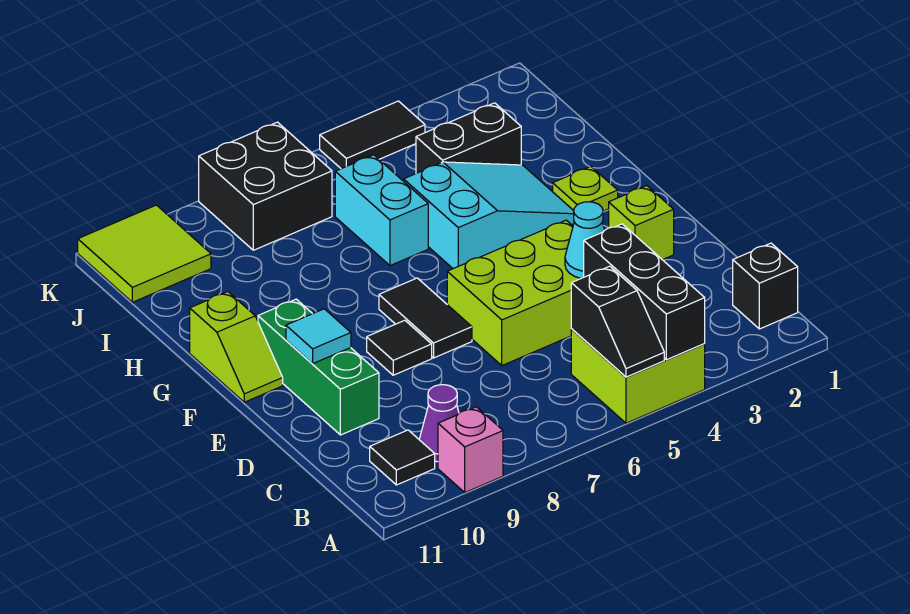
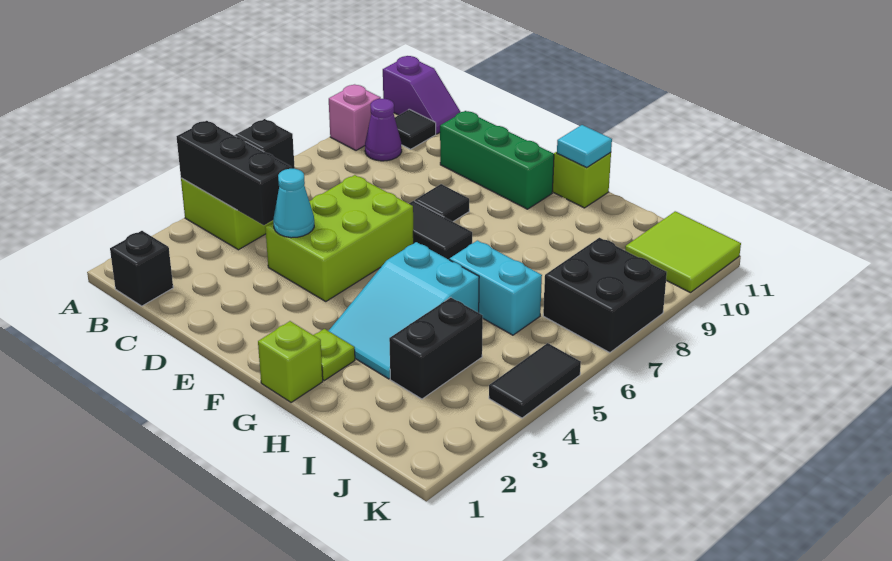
none -> purple slope A11:B11 level 1 top A
lime brick E2 level 1 -> lime brick G1 level 1
cyan tile E10 level 2 -> cyan tile G11 level 2

